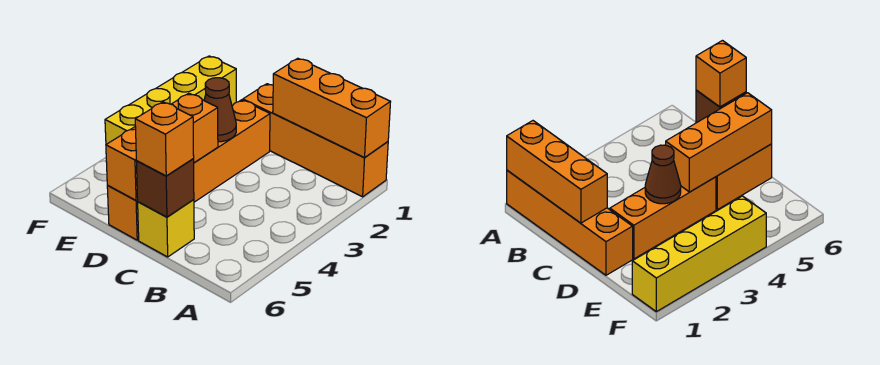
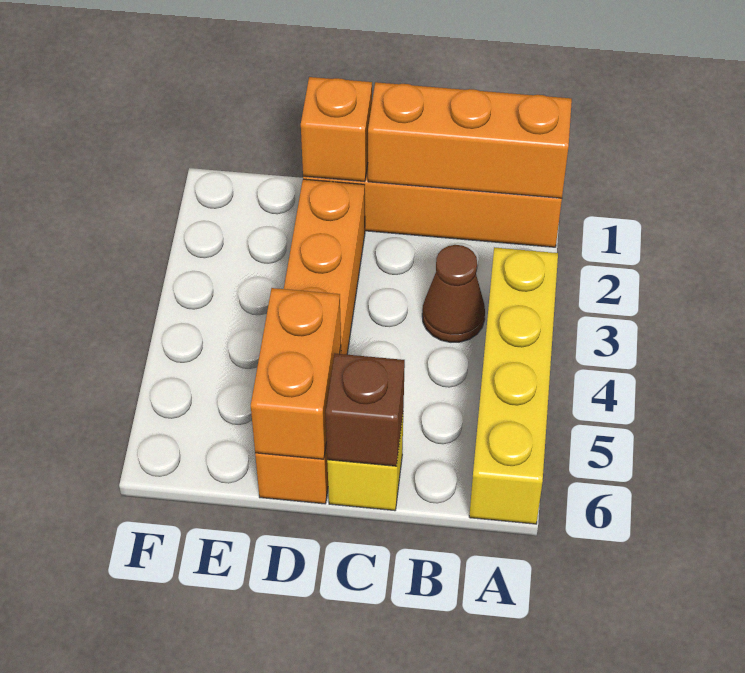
orange brick C6 level 3 -> orange brick D1 level 2
brown cone D3 level 2 -> brown cone B3 level 1
orange brick D4:D6 level 2 -> orange brick D5:D6 level 2
yellow brick F1:F4 level 1 -> yellow brick A3:A6 level 1

